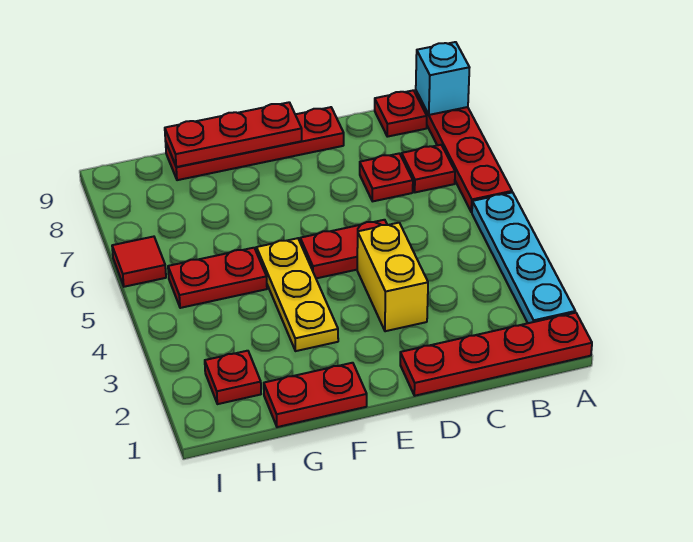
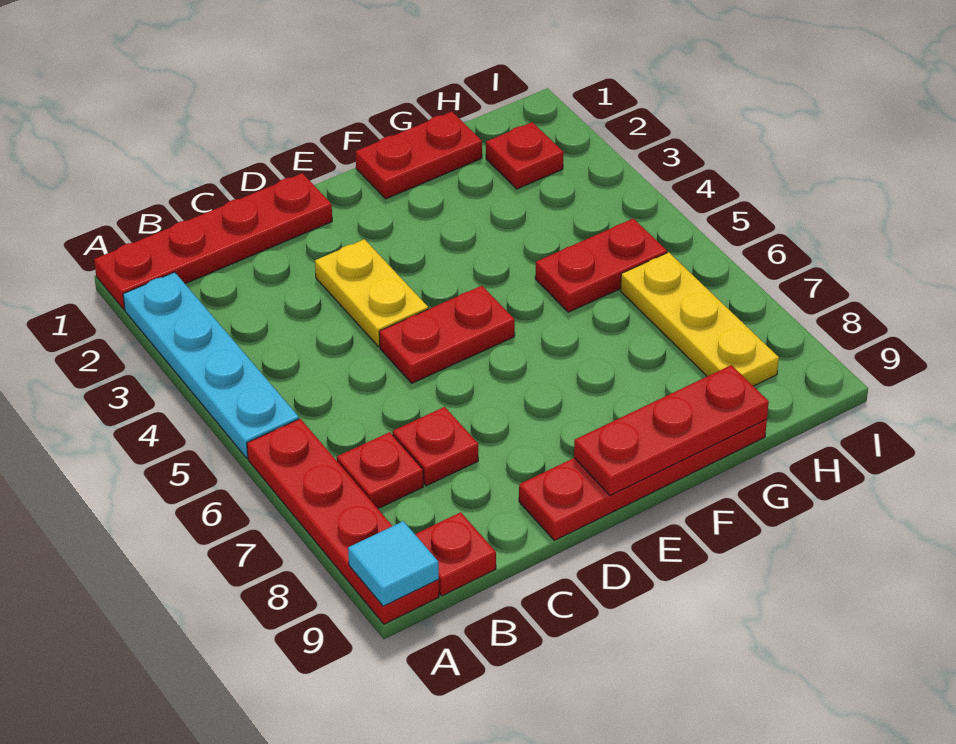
cyan brick A9 level 2 -> cyan tile A9 level 2
yellow brick D3:D4 level 1 -> yellow plate D3:D4 level 1
yellow plate F3:F5 level 1 -> yellow plate H6:H8 level 1
red tile I6 level 1 -> none

